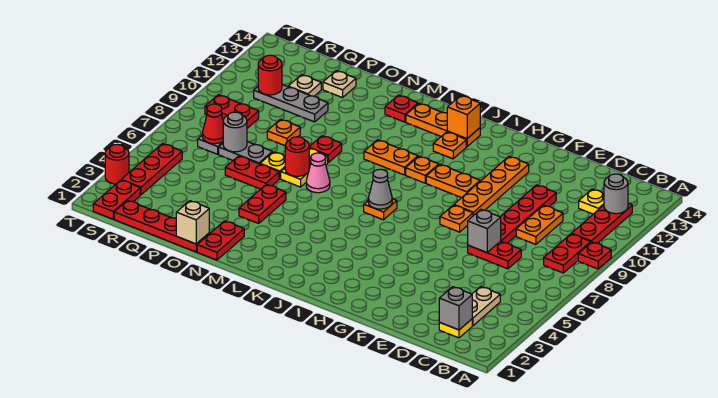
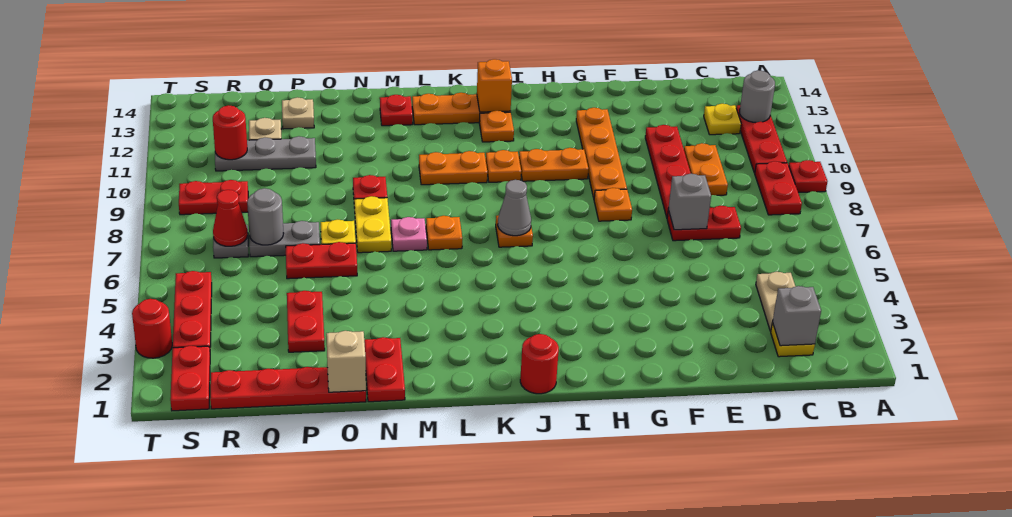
pink cone M7 level 1 -> pink plate M7 level 1
red plate N4:N5 level 1 -> red plate P3:P4 level 1
red round brick N7 level 2 -> red round brick J1 level 1
orange plate P9 level 1 -> orange plate L7 level 1

